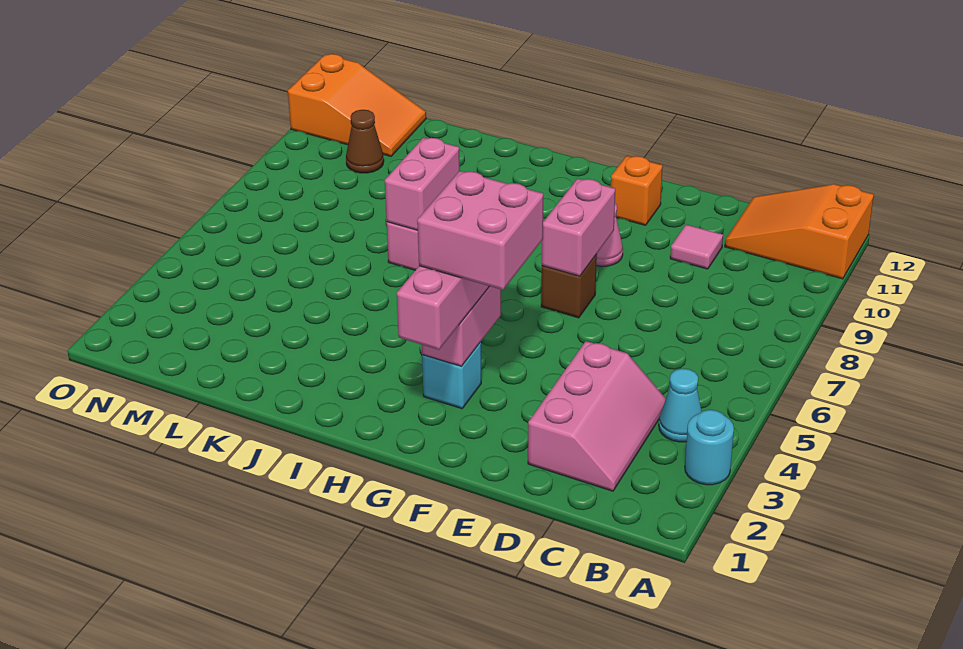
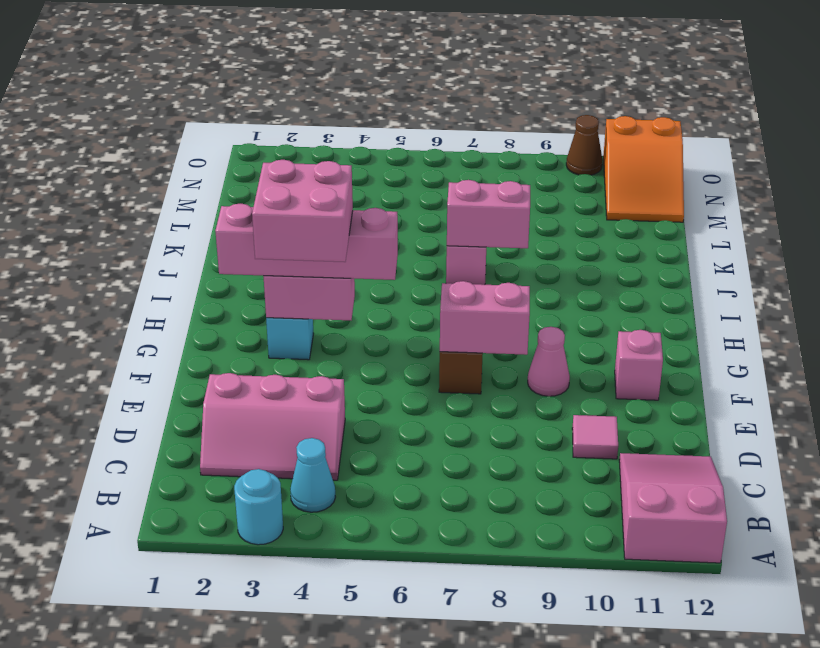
orange slope A11:C12 level 1 top A -> pink slope A11:C12 level 1 top A
orange brick F11 level 1 -> pink brick F11 level 1
brown cone M10 level 1 -> brown cone O10 level 1

